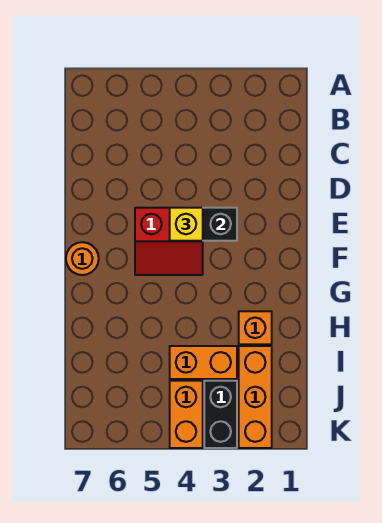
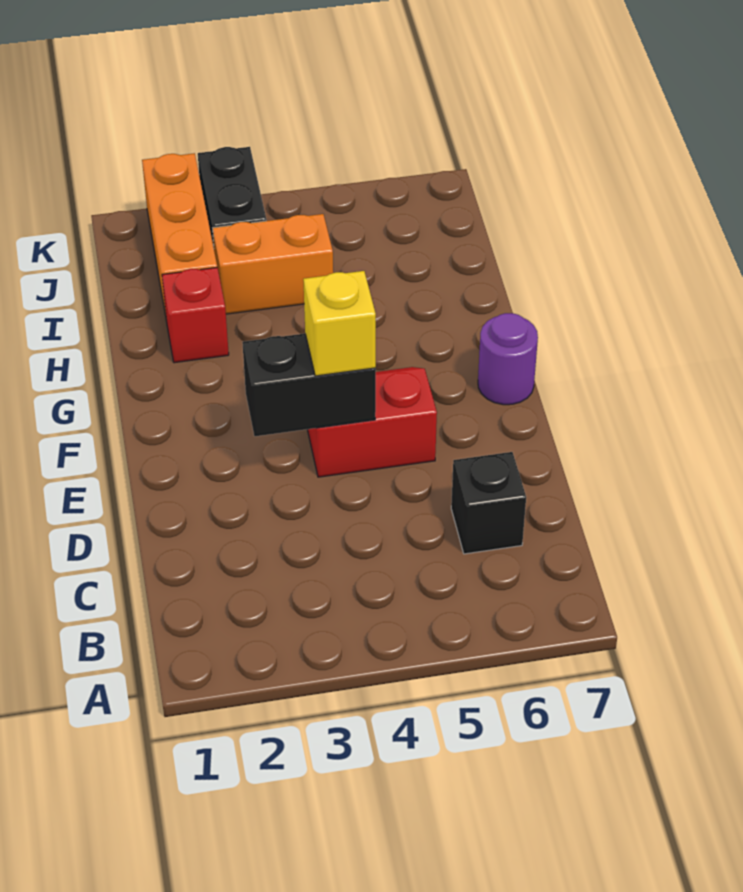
none -> black brick C6 level 1
orange round brick F7 level 1 -> purple round brick F7 level 1
orange brick H2 level 1 -> red brick H2 level 1
orange brick J4:K4 level 1 -> none

